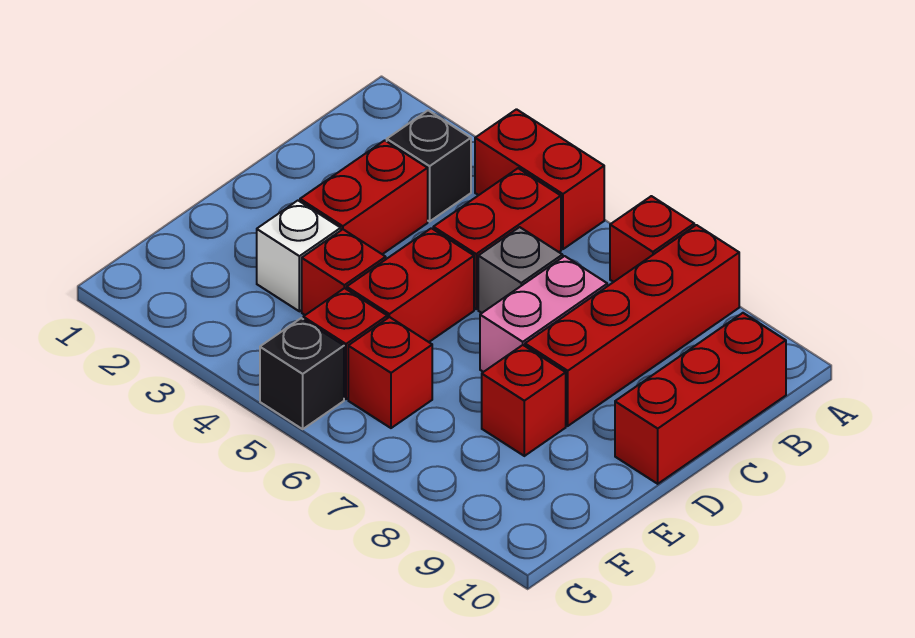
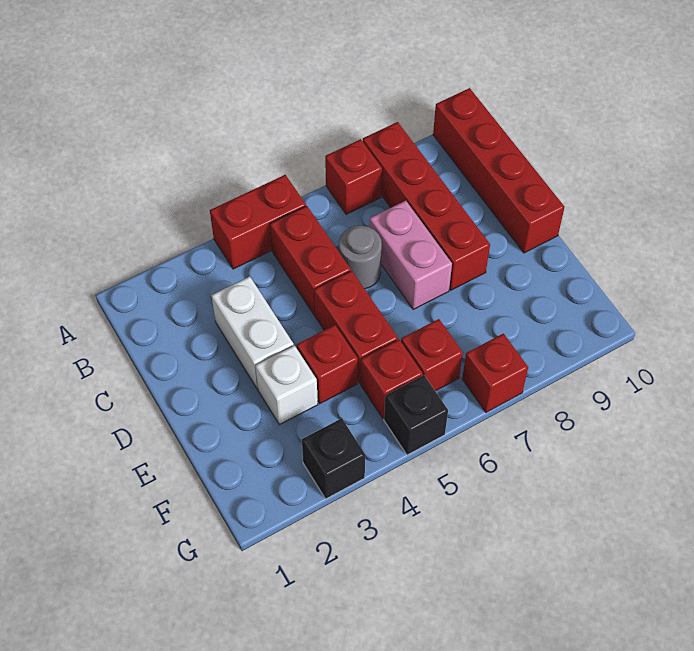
black brick B3 level 1 -> black brick G3 level 1
red brick B10:D10 level 1 -> red brick A10:D10 level 1
red brick C3:D3 level 1 -> white brick C3:D3 level 1
grey brick C6 level 1 -> grey round brick C6 level 1
red brick E8 level 1 -> red brick G7 level 1

